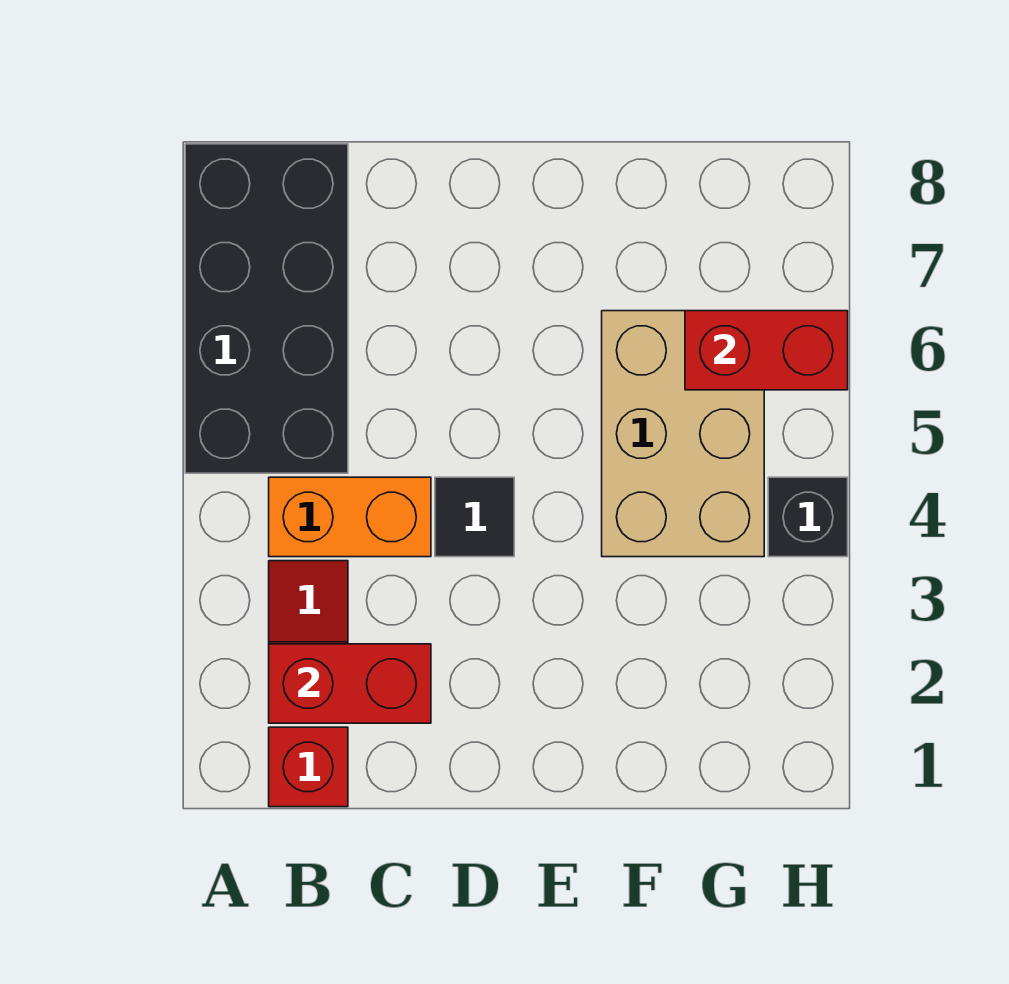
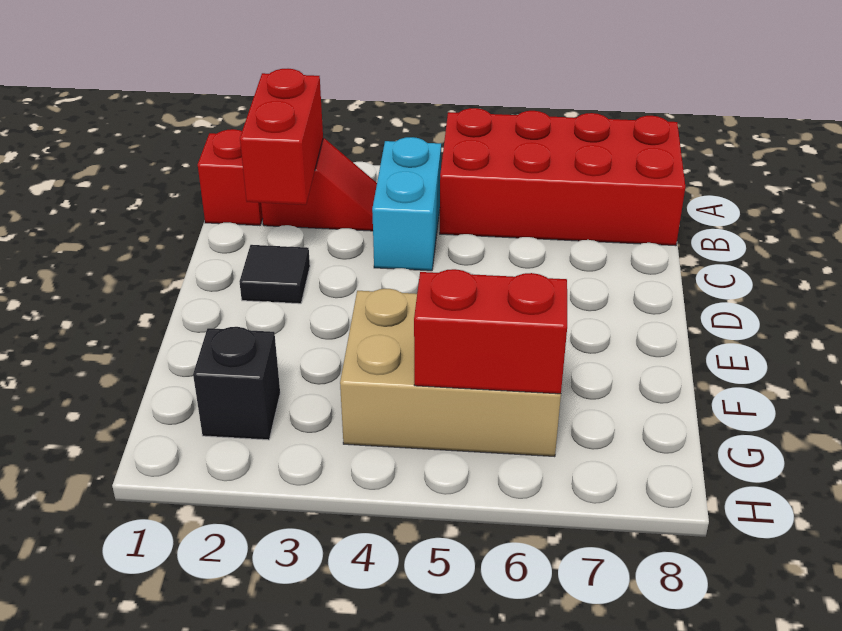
black brick A5:B8 level 1 -> red brick A5:B8 level 1
orange brick B4:C4 level 1 -> cyan brick B4:C4 level 1
black tile D4 level 1 -> black tile D2 level 1
red brick G6:H6 level 2 -> red brick G5:G6 level 2
black brick H4 level 1 -> black brick G2 level 1

